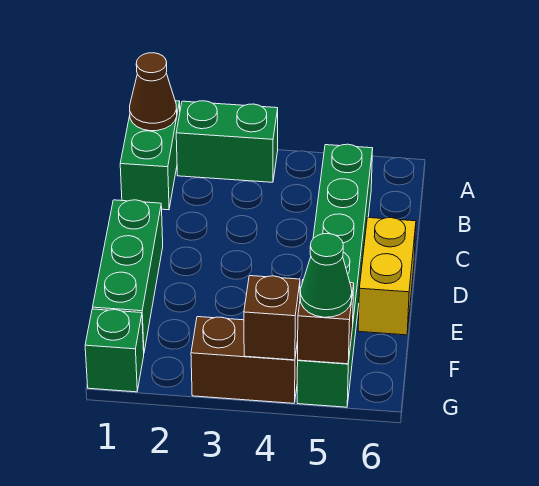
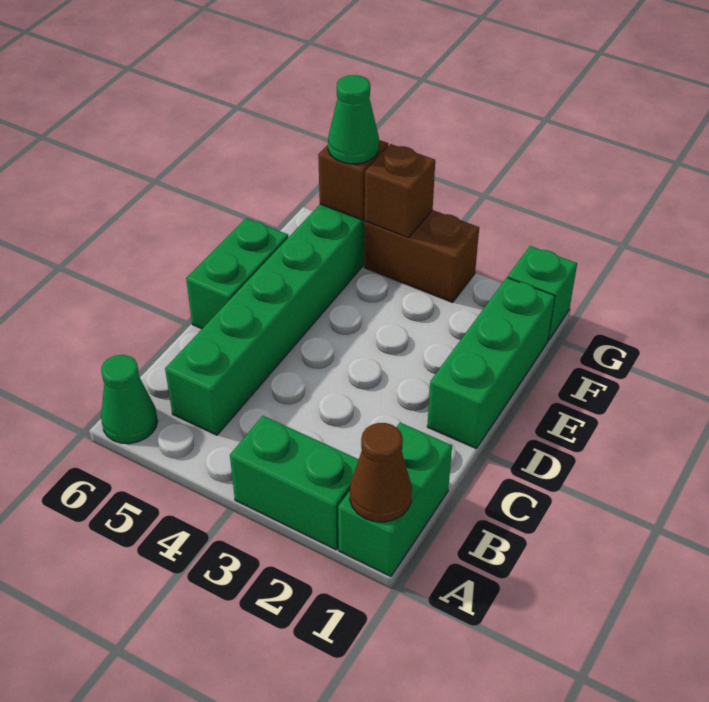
none -> green cone A6 level 1
yellow brick D6:E6 level 1 -> green brick D6:E6 level 1

